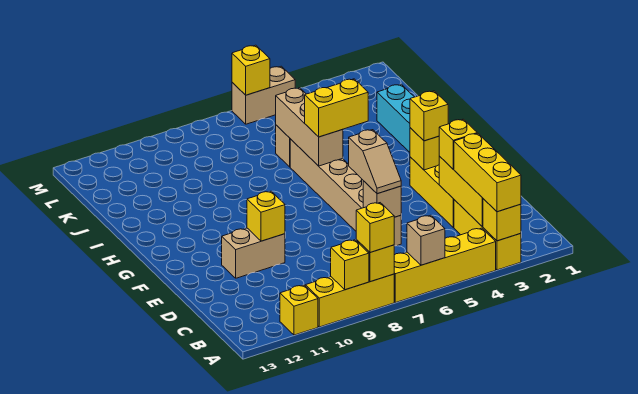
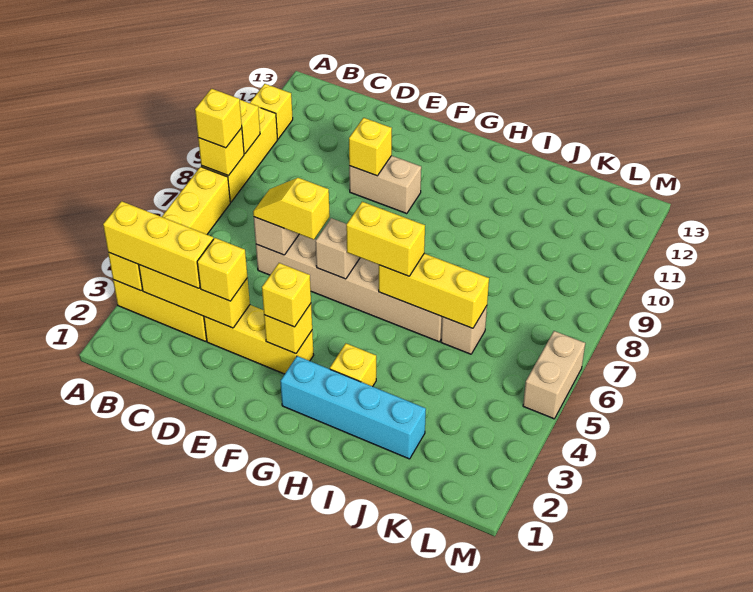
tan brick A6 level 2 -> tan brick F6 level 2
tan slope D6:E6 level 3 top E -> yellow slope D6:E6 level 3 top E
tan brick E10:E11 level 1 -> tan brick E10:F10 level 1
yellow brick H5:H6 level 3 -> yellow brick G6:H6 level 3
tan brick H6:J6 level 2 -> yellow brick H6:J6 level 2
yellow brick M6 level 2 -> yellow brick H3 level 1

